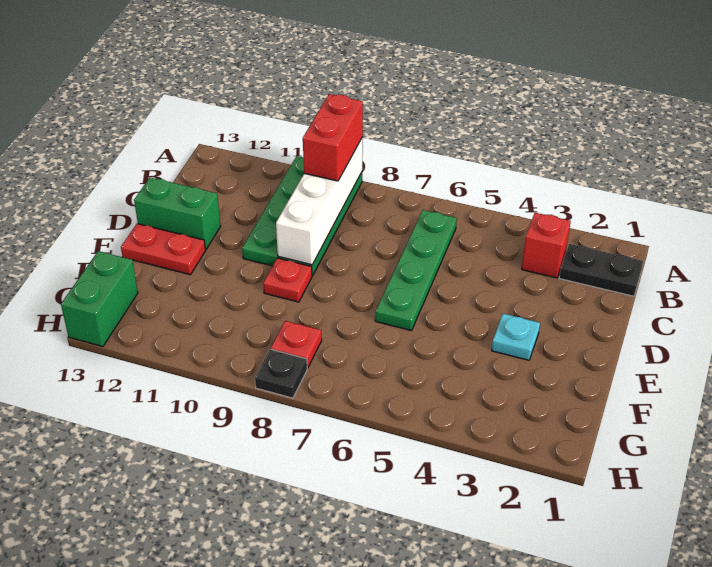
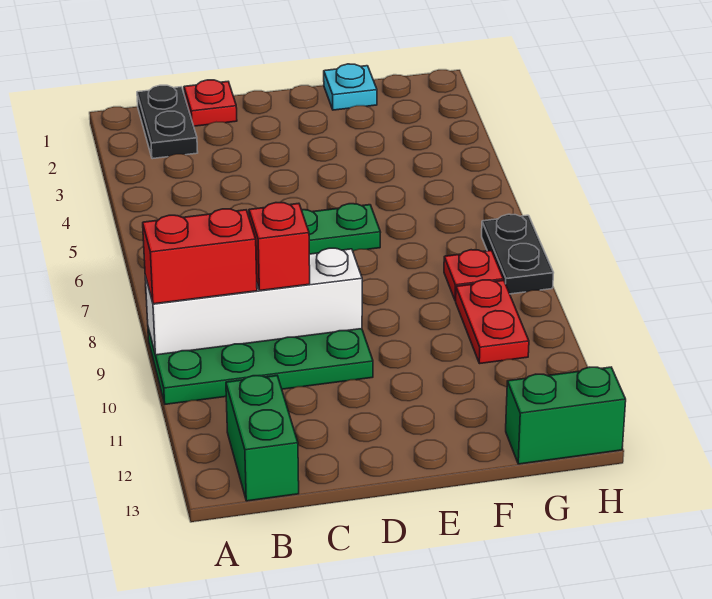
red brick B3 level 1 -> red brick C9 level 3
green brick D12:D13 level 1 -> green brick B12:B13 level 1
cyan plate E3 level 1 -> cyan plate F1 level 1
red plate E9 level 1 -> red plate C1 level 1
red plate E12:E13 level 1 -> red plate G9:G10 level 1
black plate H8 level 1 -> black plate H7:H8 level 1

